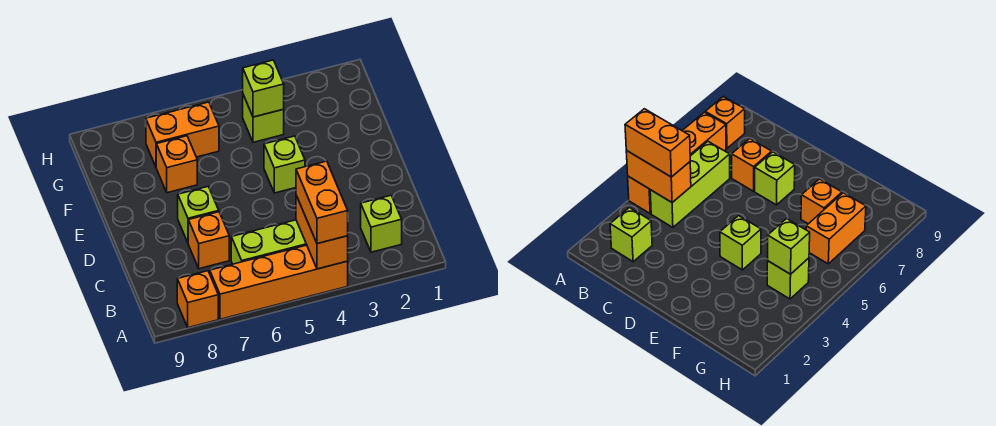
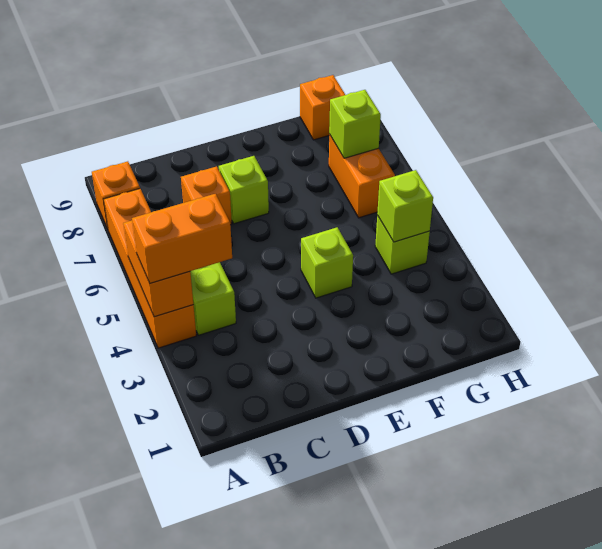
orange brick A4:B4 level 2 -> orange brick A4:A5 level 2
lime brick B2 level 1 -> lime brick G7 level 2
orange brick F7 level 1 -> orange brick G9 level 1

